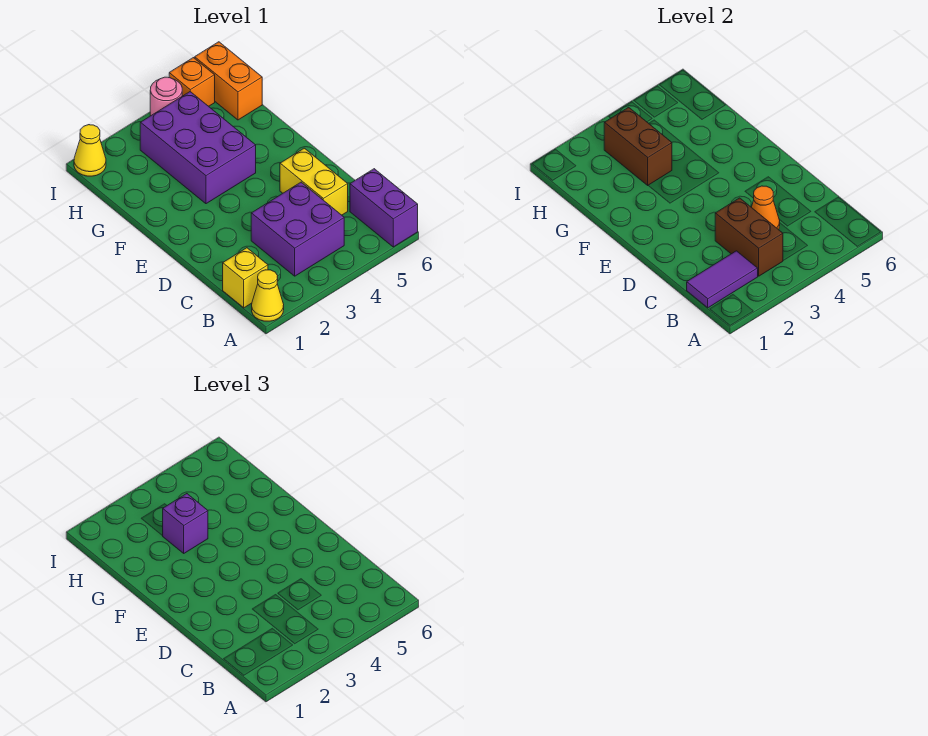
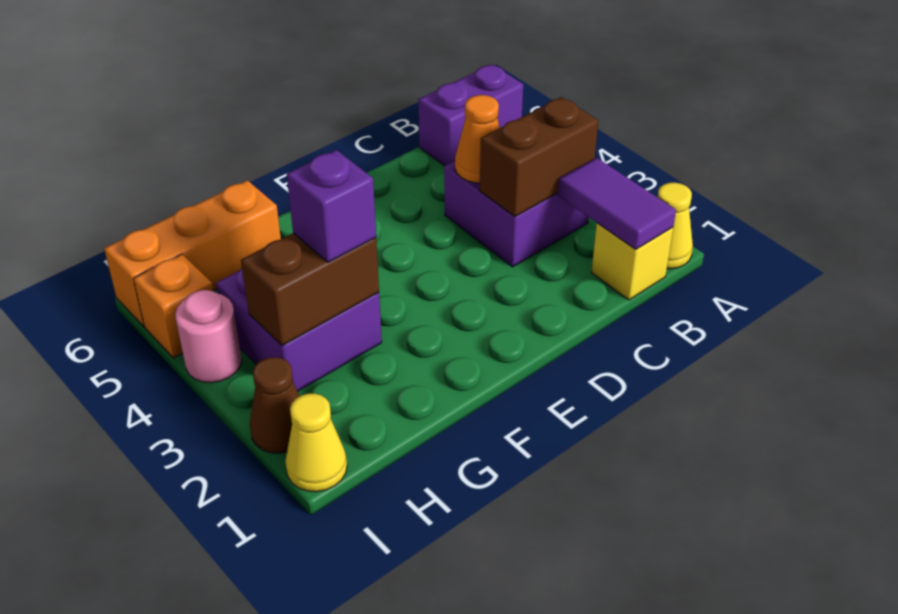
yellow brick C5:D5 level 1 -> none
purple brick F3:H4 level 1 -> purple brick G3:H4 level 1
orange brick H6:I6 level 1 -> orange brick G6:I6 level 1
none -> brown cone I2 level 1

